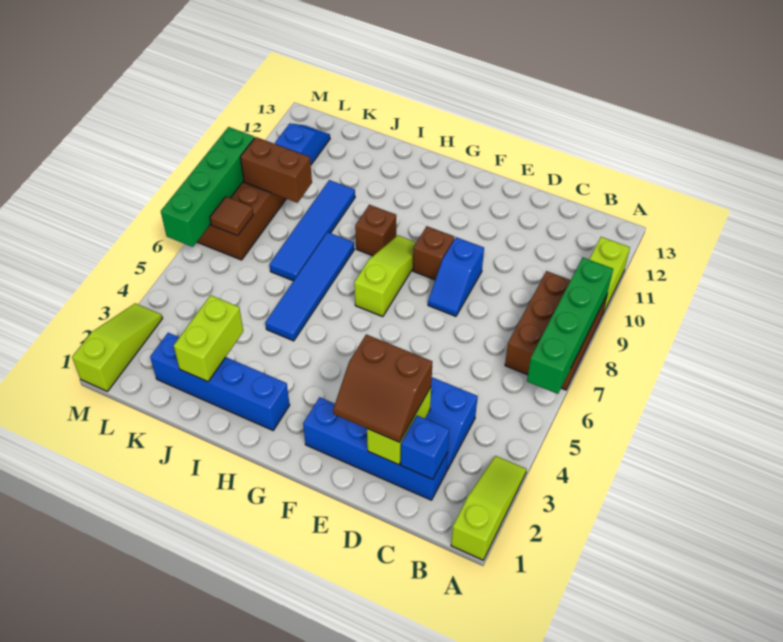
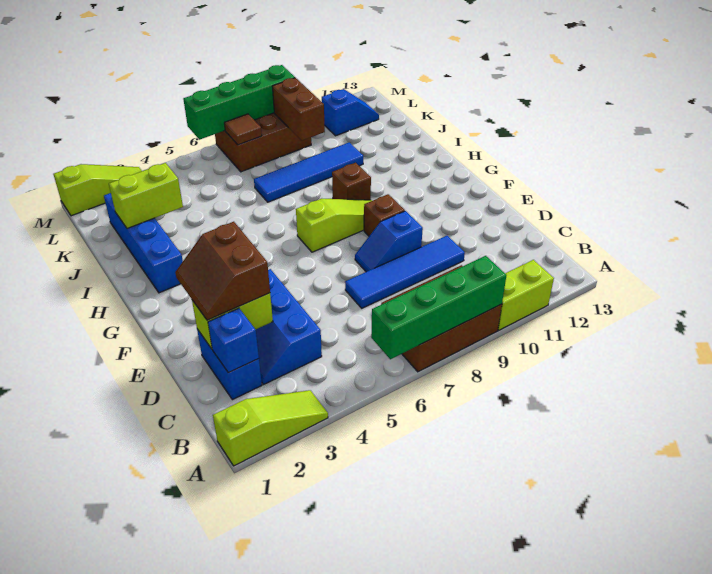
blue brick C2:F2 level 1 -> blue brick C2:D2 level 1
blue tile I5:I8 level 1 -> blue tile D7:D10 level 1

